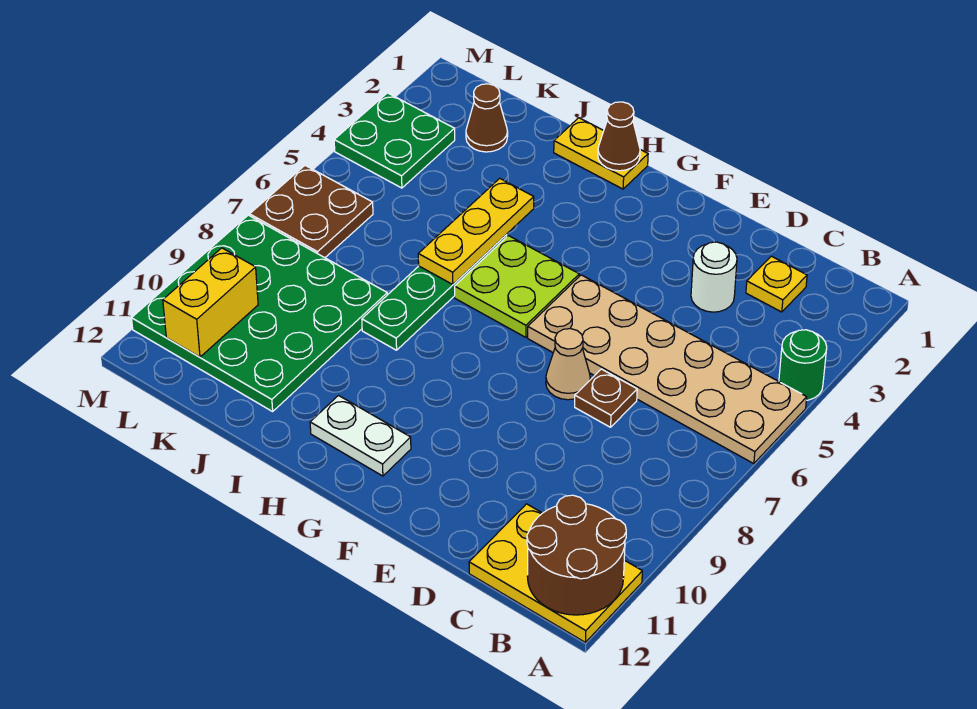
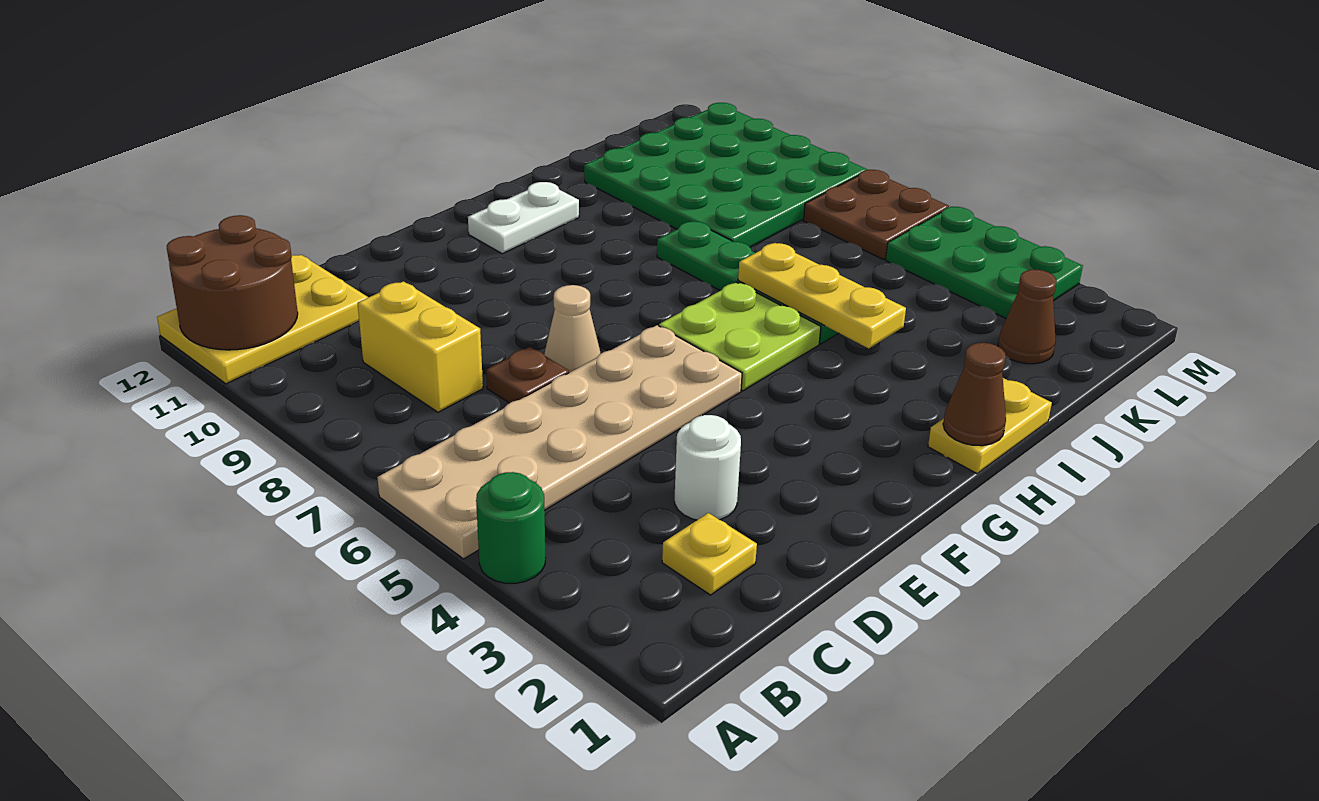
green plate L3:M4 level 1 -> green plate L3:M5 level 1
yellow brick L10:L11 level 2 -> yellow brick C8:C9 level 1

